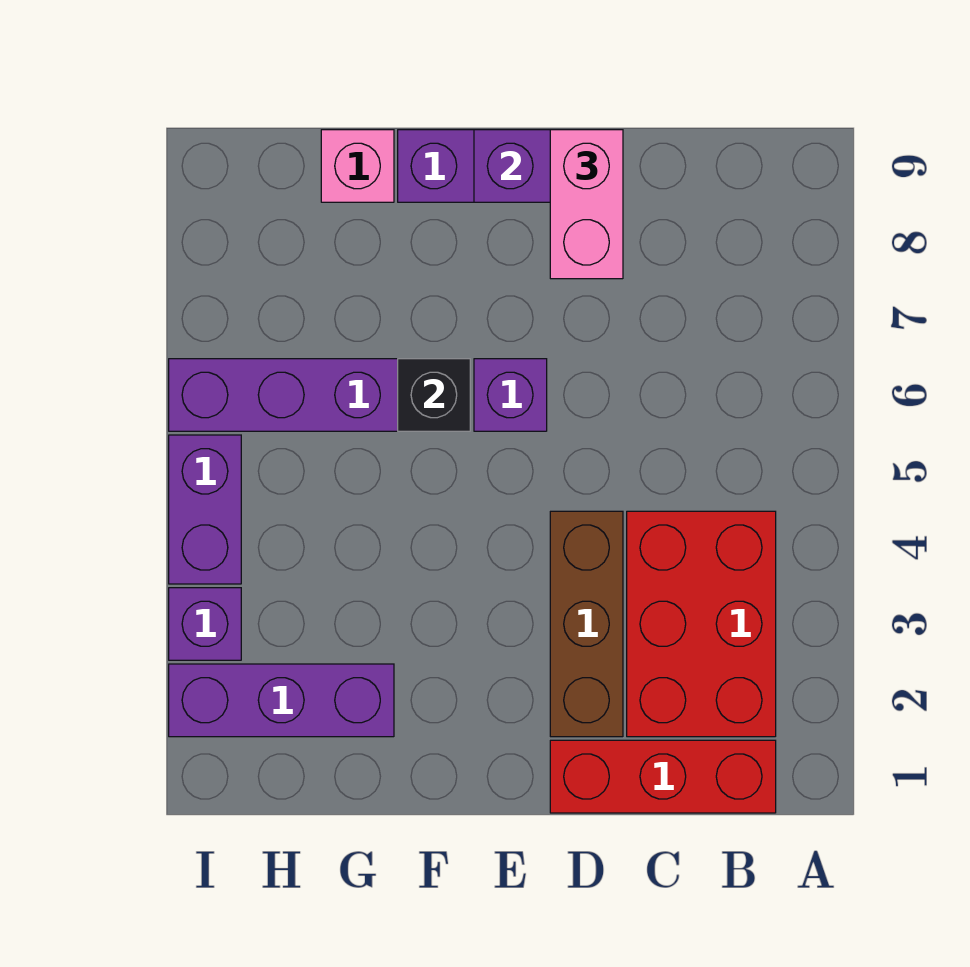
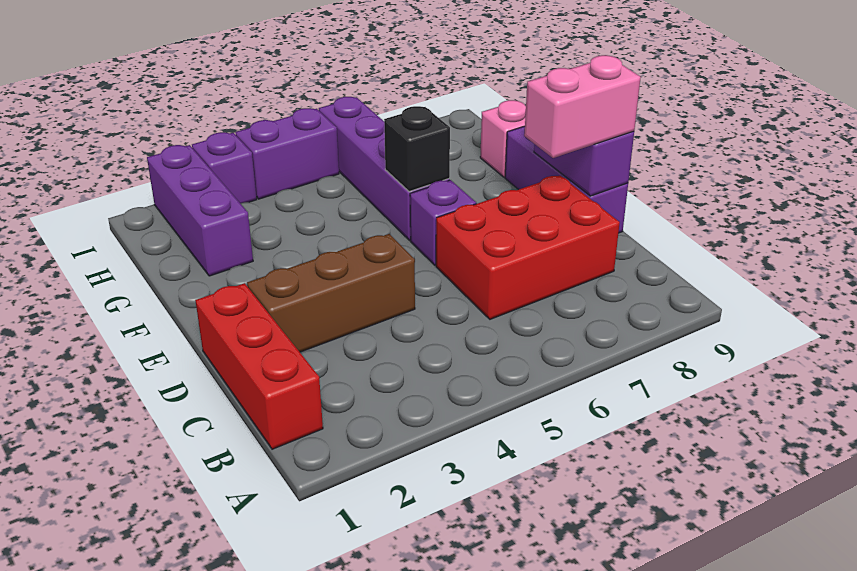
red brick B2:C4 level 1 -> red brick C6:D8 level 1

